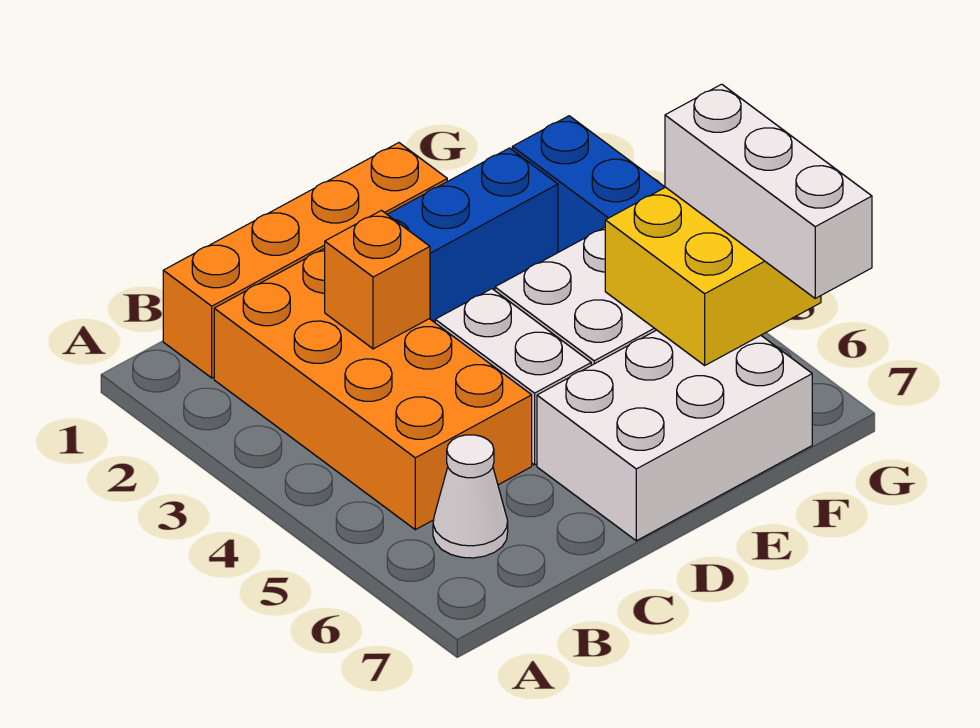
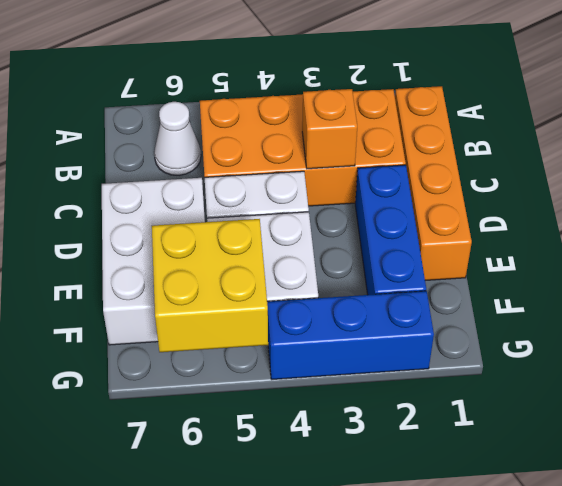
white brick G5:G7 level 3 -> none

